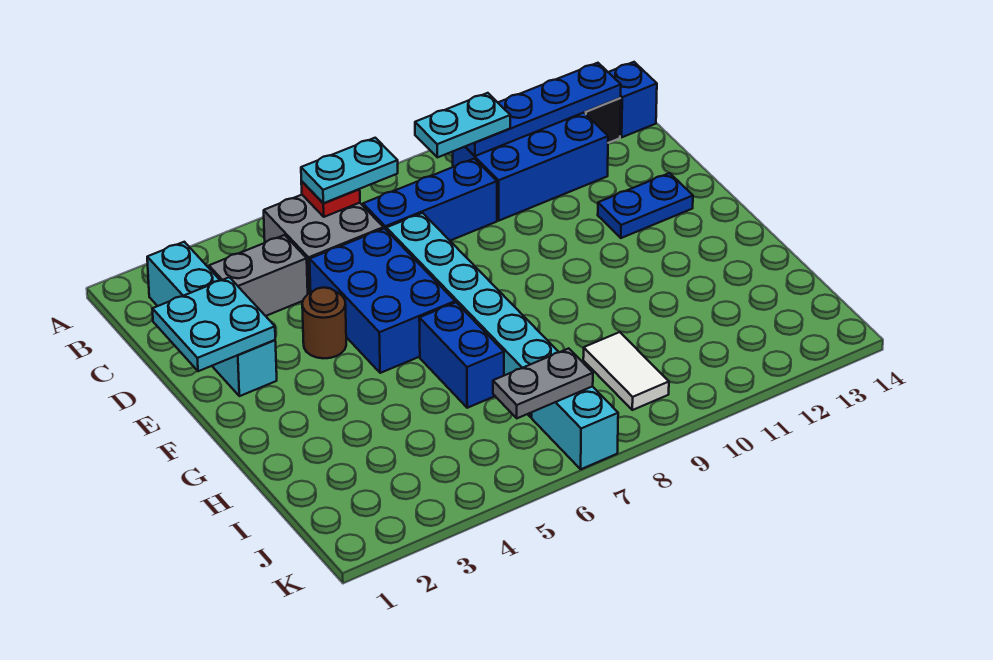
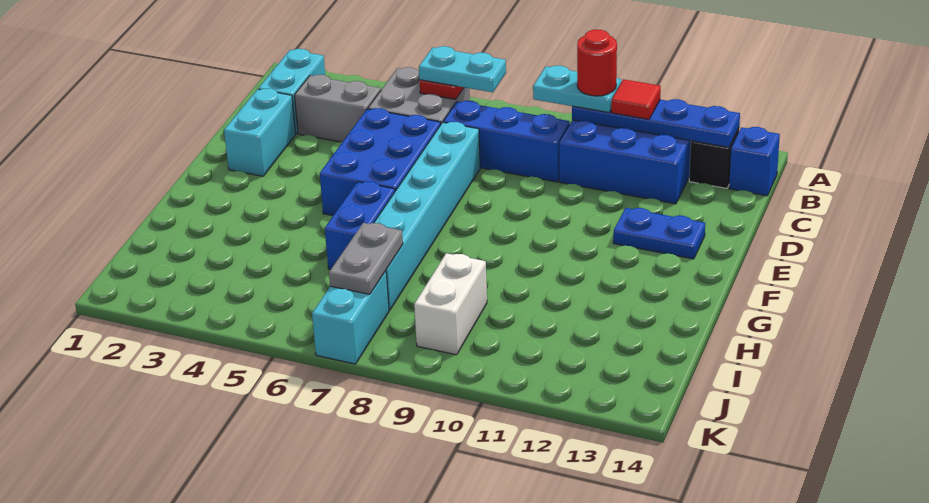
none -> red round brick B10 level 4
none -> red tile B11 level 3
cyan plate D1:E2 level 2 -> none
brown round brick E4 level 1 -> none
white tile I9:J9 level 1 -> white brick I9:J9 level 1
grey plate J6:J7 level 2 -> grey plate I7:J7 level 2

